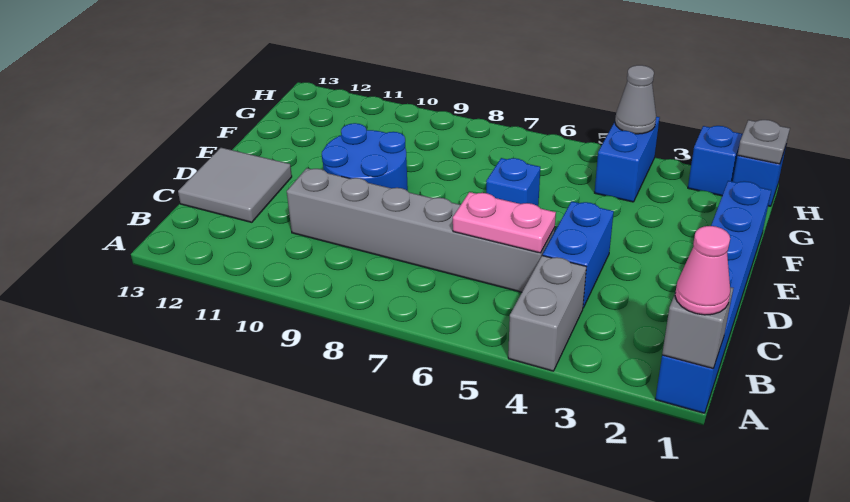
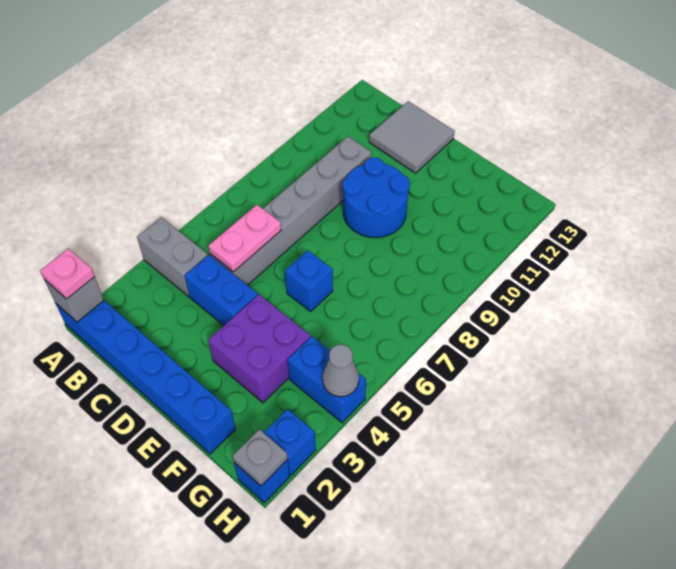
pink cone A1 level 3 -> pink plate A1 level 3
none -> purple brick E3:F4 level 1

